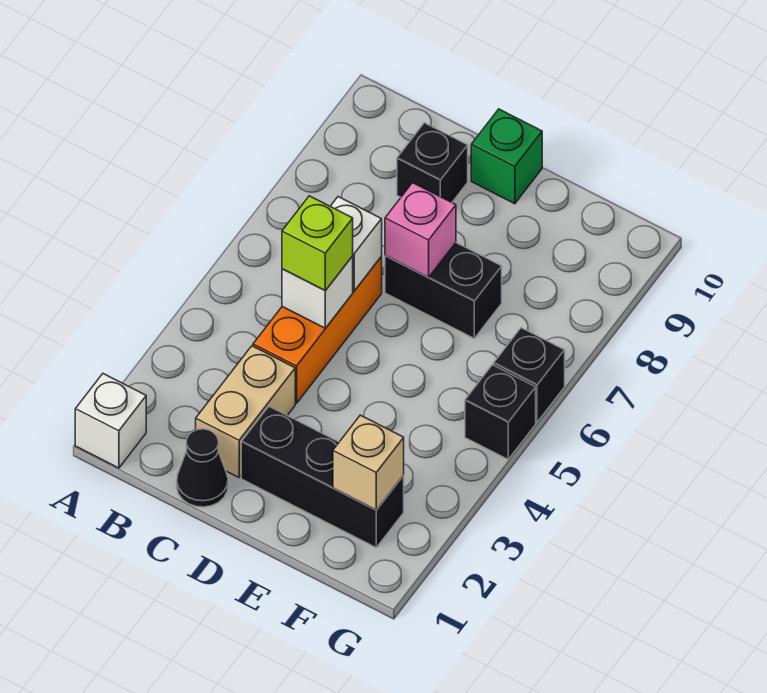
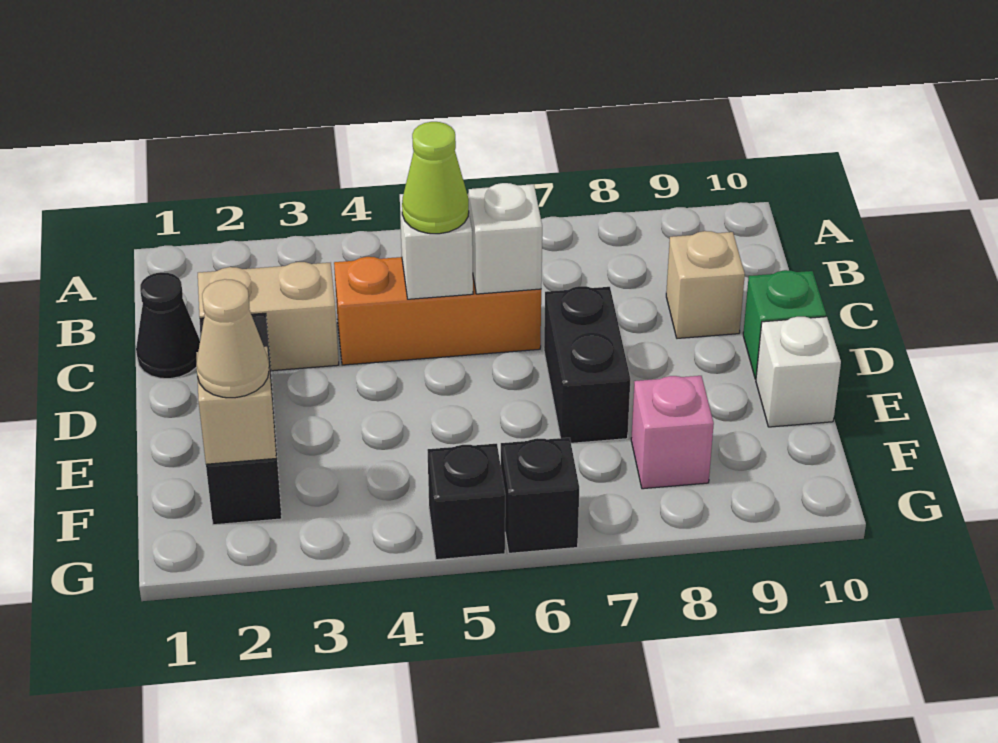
white brick A1 level 1 -> white brick E10 level 1
lime brick C5 level 3 -> lime cone C5 level 3
black brick C9 level 1 -> tan brick C9 level 1
pink brick D7 level 2 -> pink brick F8 level 1
none -> tan cone F2 level 3

